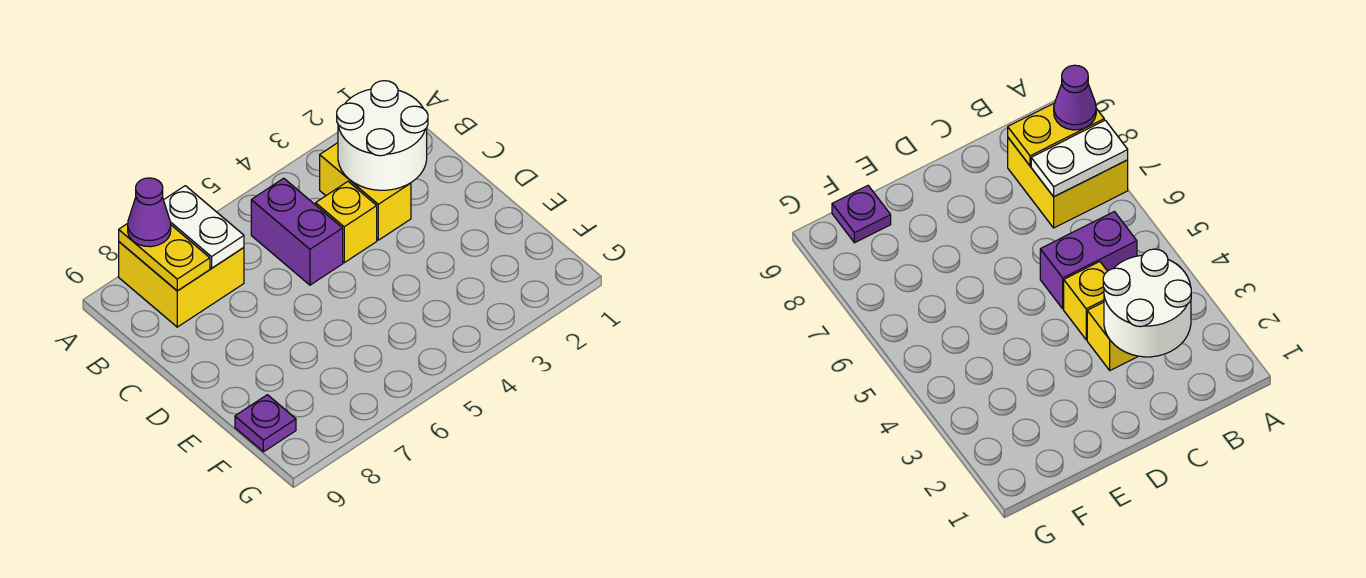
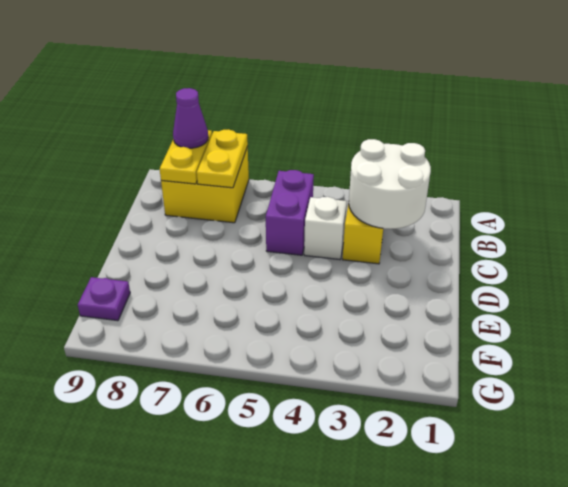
white plate A7:B7 level 2 -> yellow plate A7:B7 level 2
yellow brick C4 level 1 -> white brick C4 level 1

